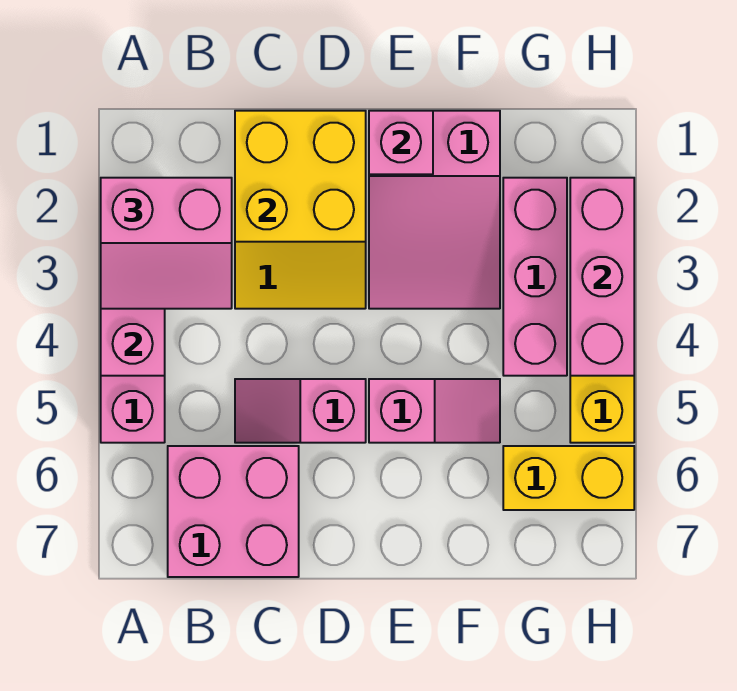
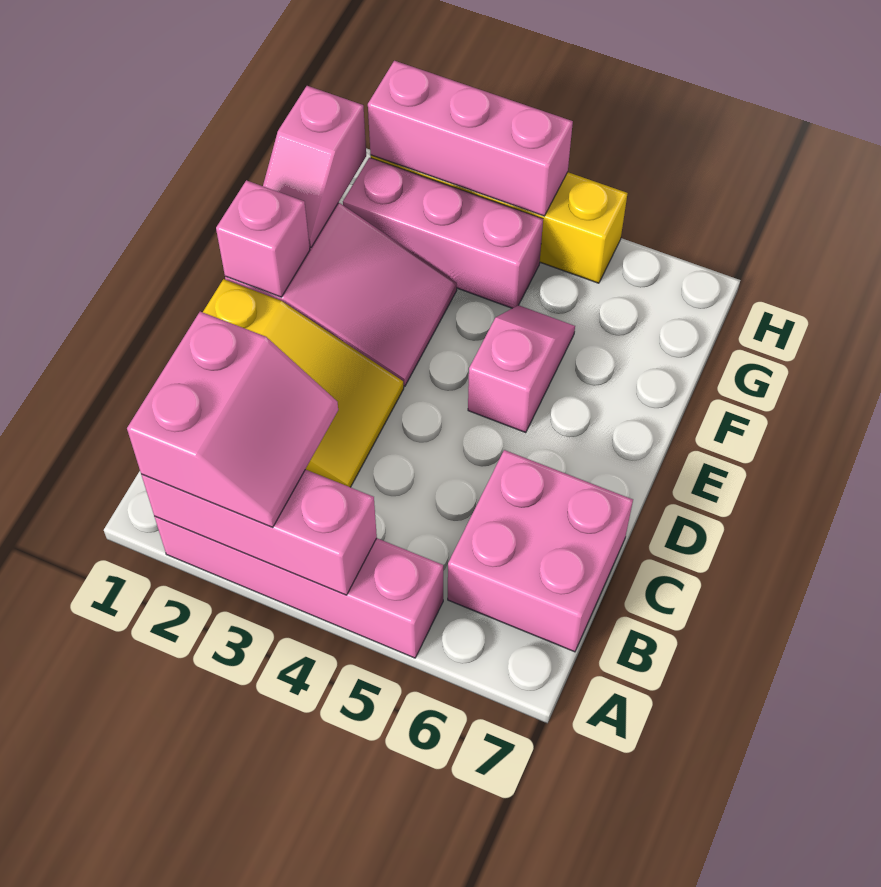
yellow brick C1:D2 level 2 -> none
pink slope C5:D5 level 1 top D -> pink slope F1:G1 level 2 top G
yellow brick G6:H6 level 1 -> none

